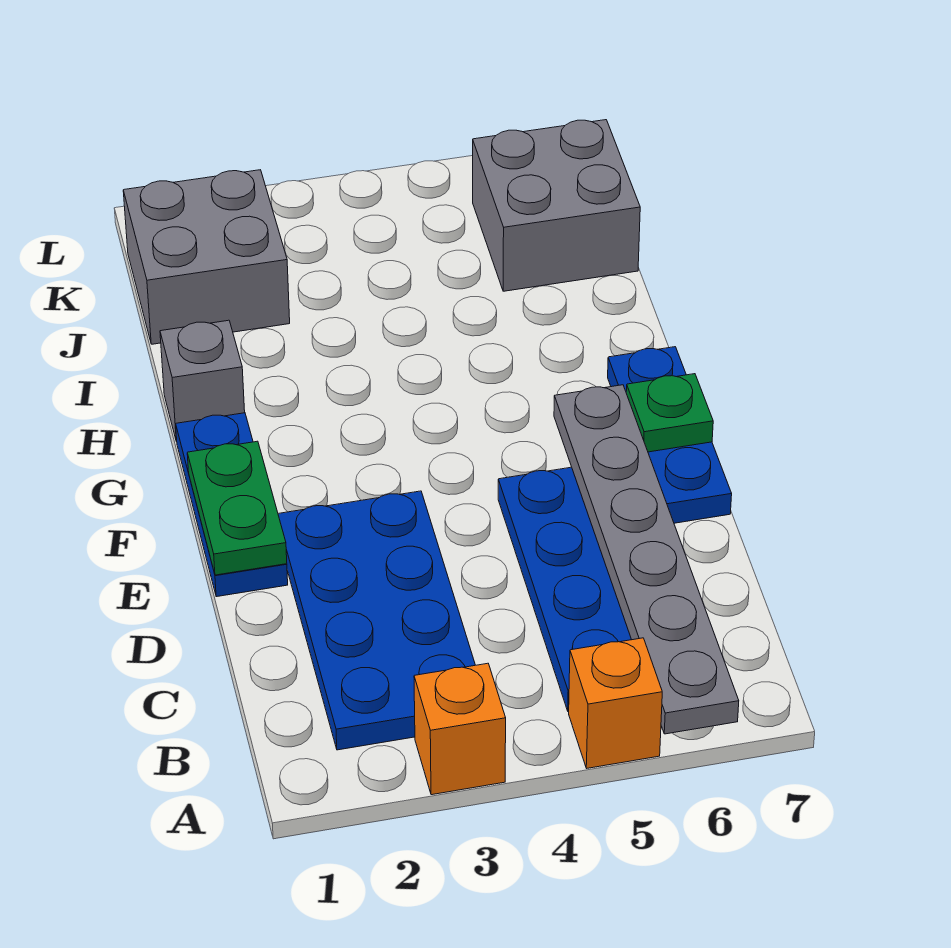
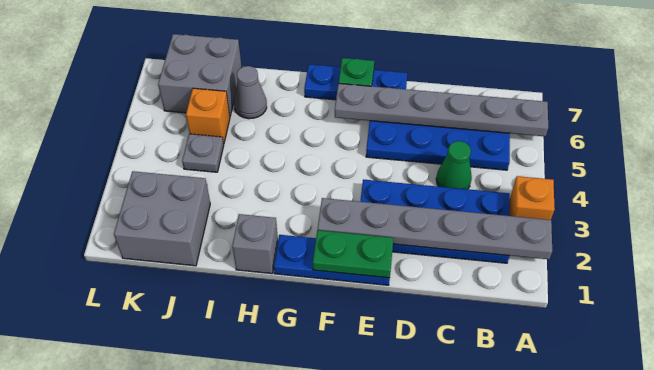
none -> grey plate A2:F2 level 2
orange brick A5 level 1 -> orange brick J5 level 1
none -> green cone C4 level 1
none -> grey cone I6 level 1
none -> grey plate J4 level 1

